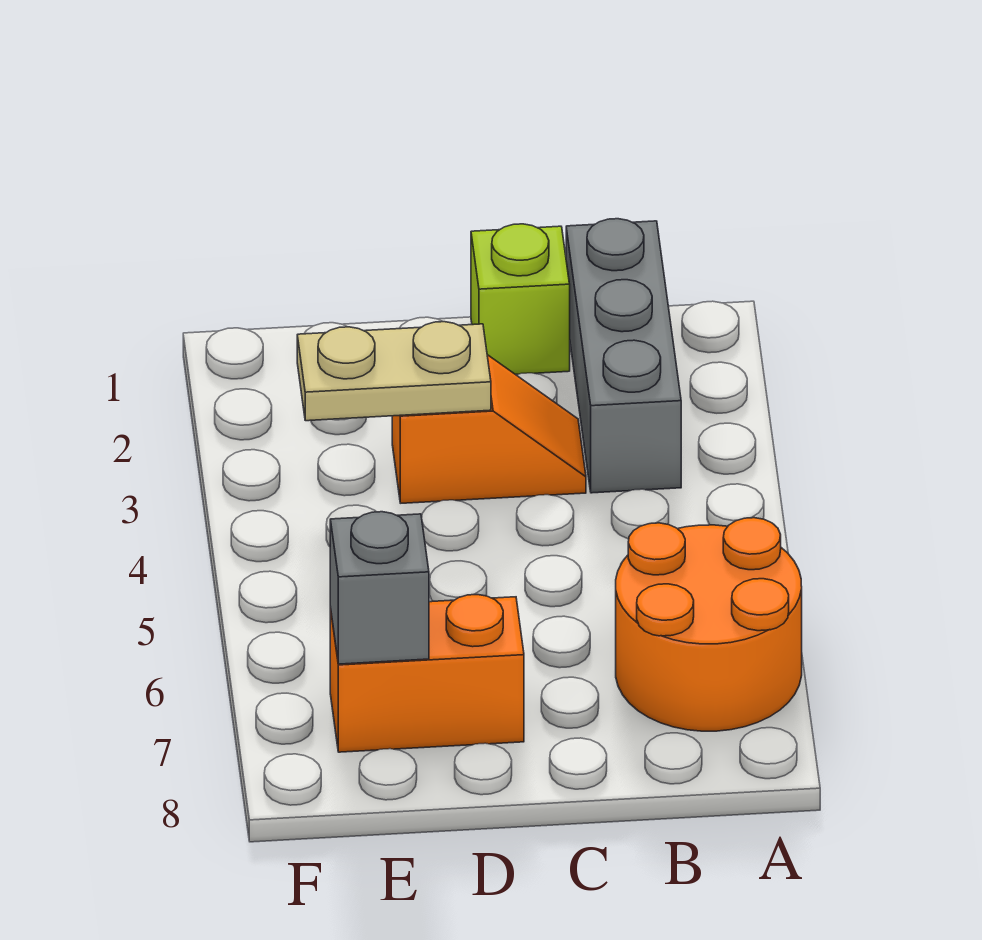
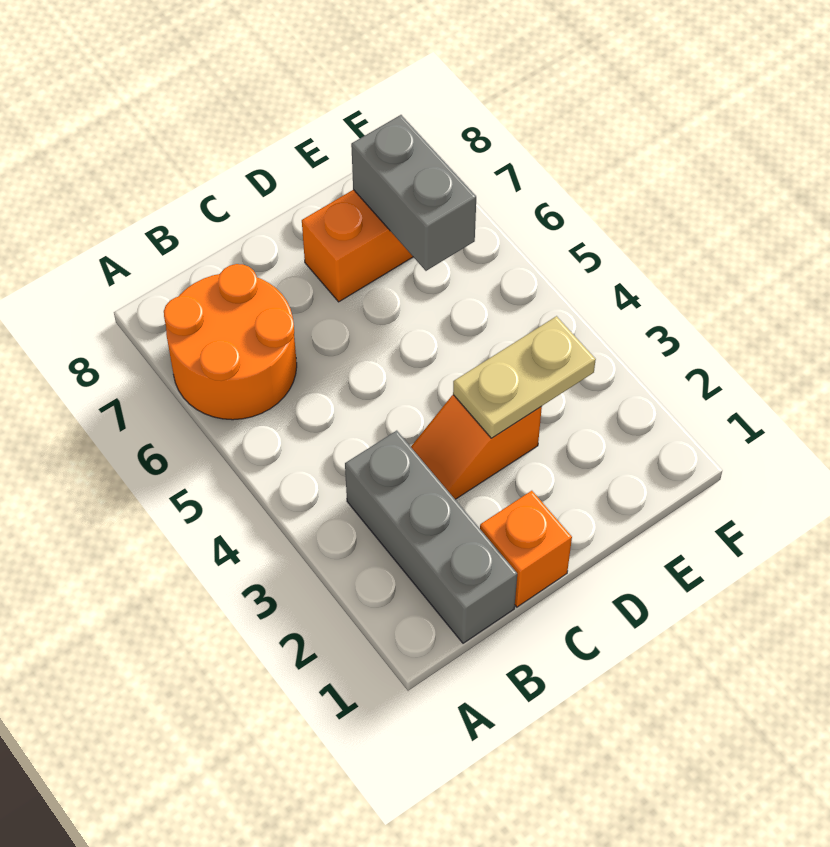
lime brick C1 level 1 -> orange brick C1 level 1
grey brick E7 level 2 -> grey brick E6:E7 level 2

